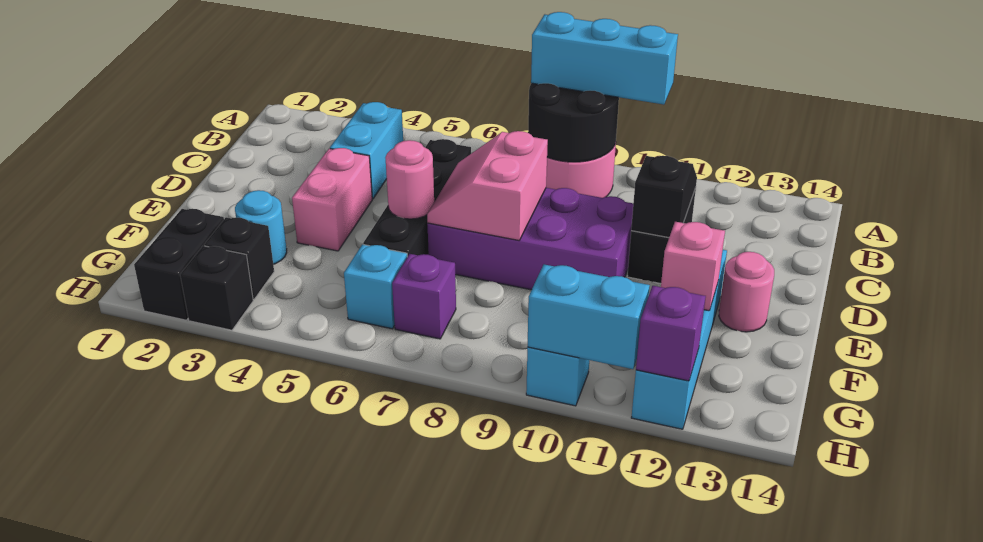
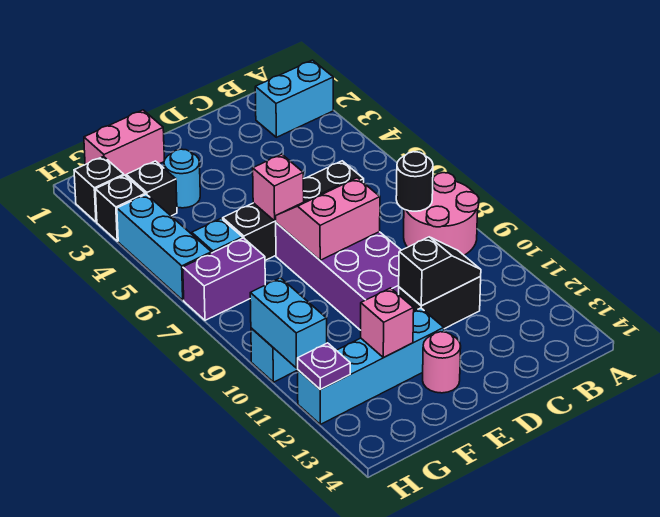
black round brick A8:B9 level 2 -> black round brick B8 level 2
cyan brick A8:A10 level 3 -> cyan brick H4:H6 level 1
cyan brick B4:C4 level 1 -> cyan brick A2:B2 level 1
pink brick D4:E4 level 1 -> pink brick F1:G1 level 1
pink round brick E6 level 2 -> pink brick E6 level 2
black brick G2:H2 level 1 -> black brick H2 level 1
purple brick G7 level 1 -> purple brick G7:H7 level 1
purple brick H12 level 2 -> purple plate H12 level 2

